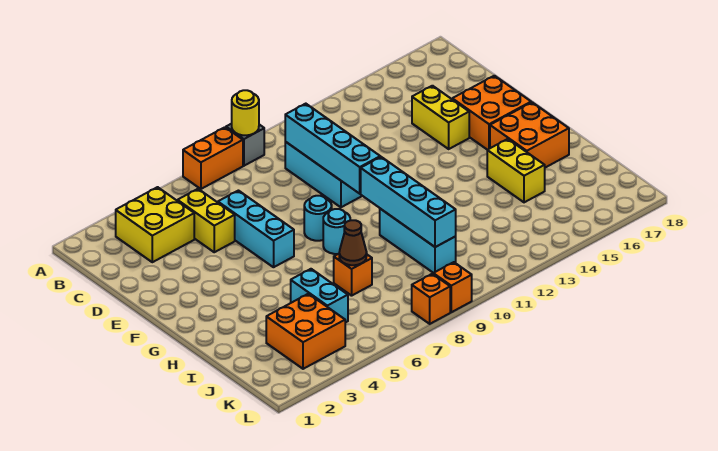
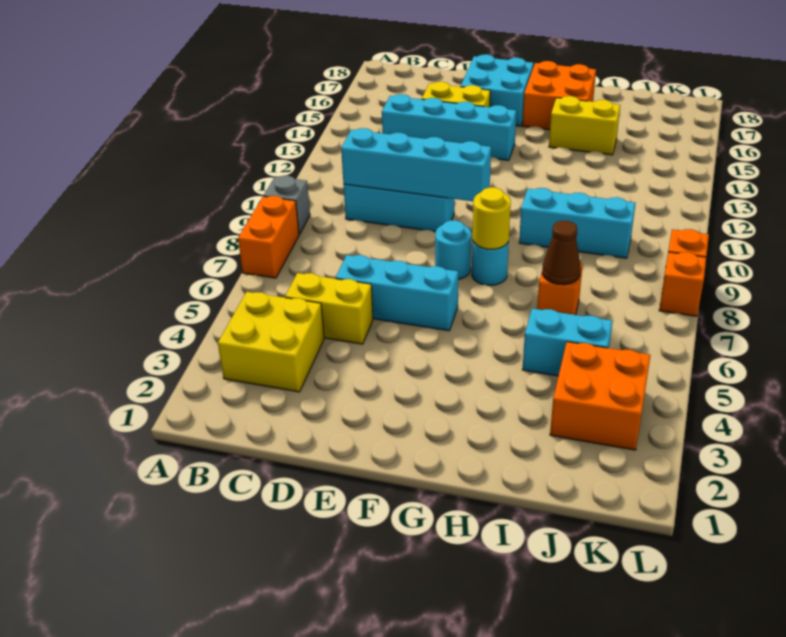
yellow round brick A9 level 2 -> yellow round brick G8 level 2
orange brick E16:F17 level 1 -> cyan brick E16:F17 level 1
cyan brick G10:J10 level 2 -> cyan brick C14:F14 level 1

